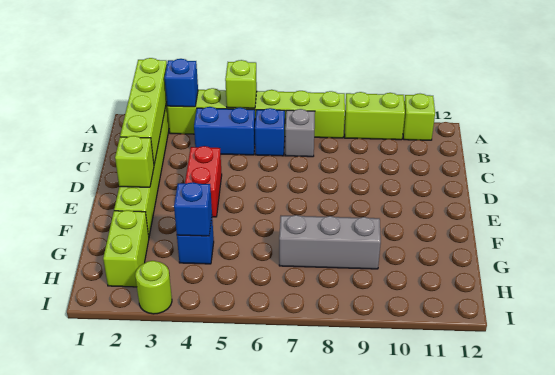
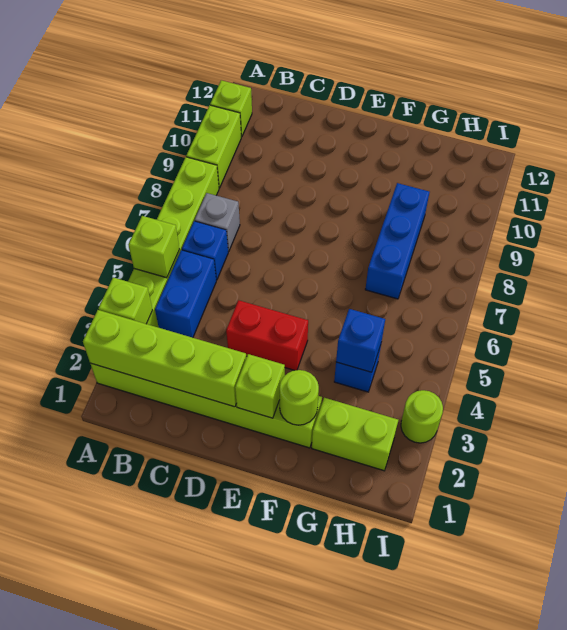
blue brick A3 level 2 -> lime brick A3 level 2
none -> lime round brick F2 level 2
grey brick G7:G9 level 1 -> blue brick G7:G9 level 1

